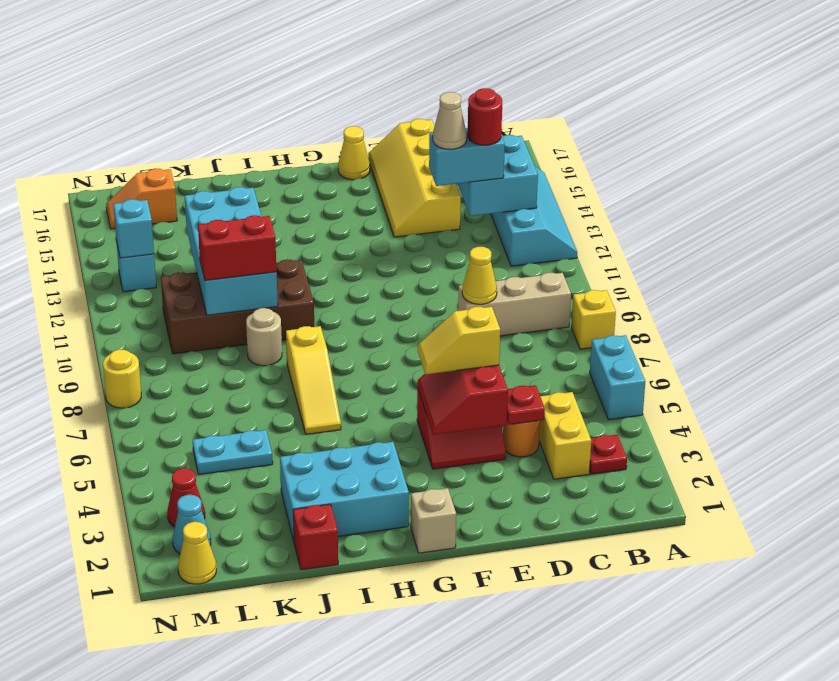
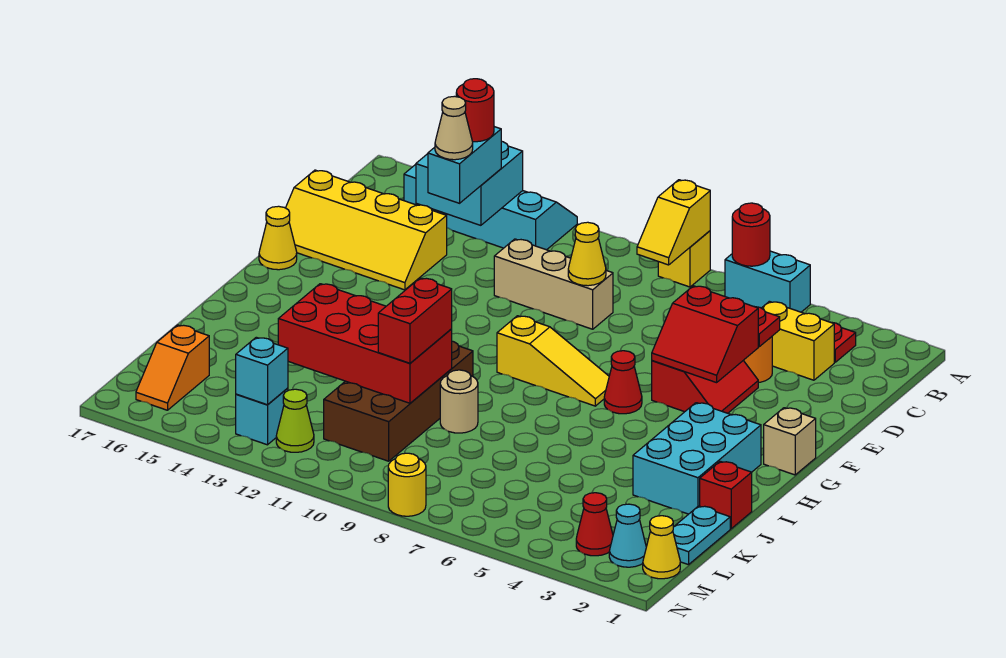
none -> red round brick A6 level 2
tan brick B9:D9 level 1 -> tan brick D9:D11 level 1
yellow slope E5:F5 level 3 top E -> yellow slope A8:B8 level 2 top A
none -> red cone G6 level 1
yellow slope I6:I8 level 1 top 8 -> yellow slope G7:G9 level 1 top 9
cyan brick J10:K13 level 2 -> red brick J10:K13 level 2
cyan plate K5:L5 level 1 -> cyan plate K1:L1 level 1
none -> lime cone M12 level 1

